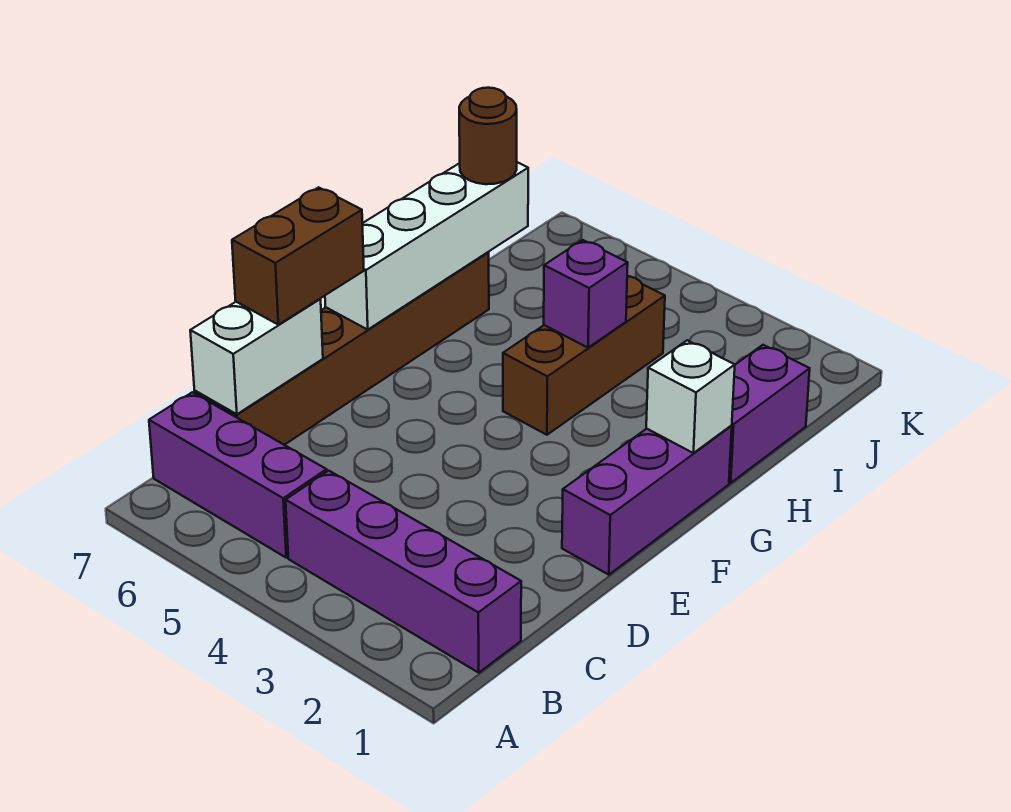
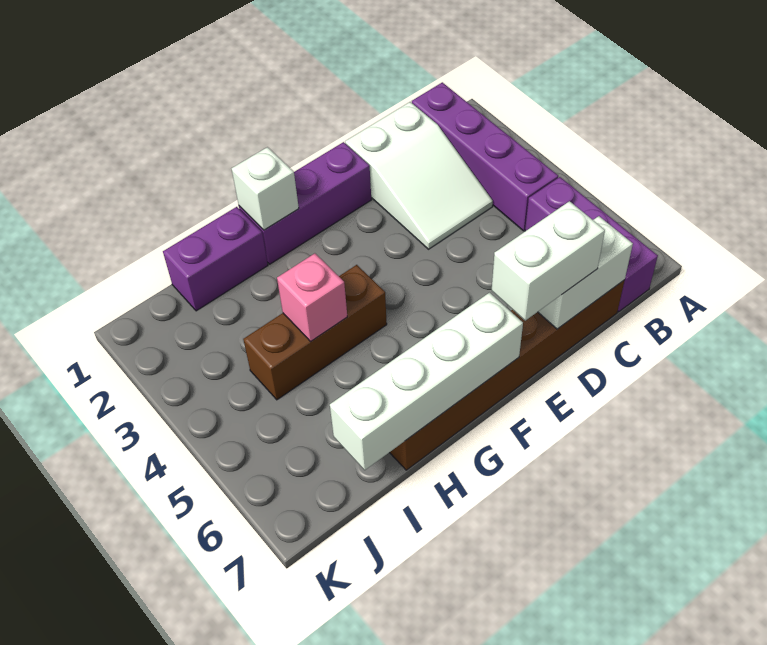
none -> white slope C1:D3 level 1 top 1
brown brick D7:E7 level 3 -> white brick D7:E7 level 3
purple brick H4 level 2 -> pink brick H4 level 2
brown round brick I7 level 3 -> none

